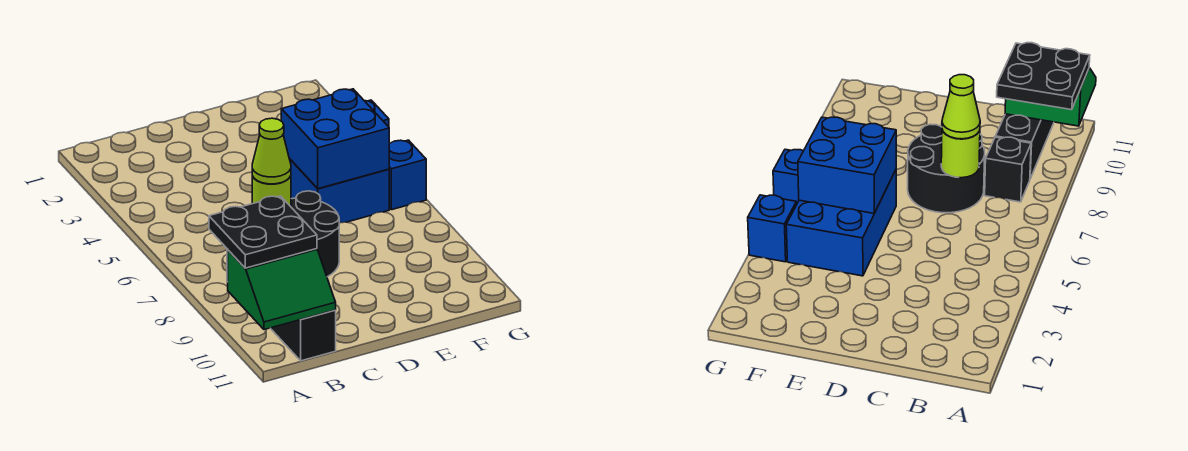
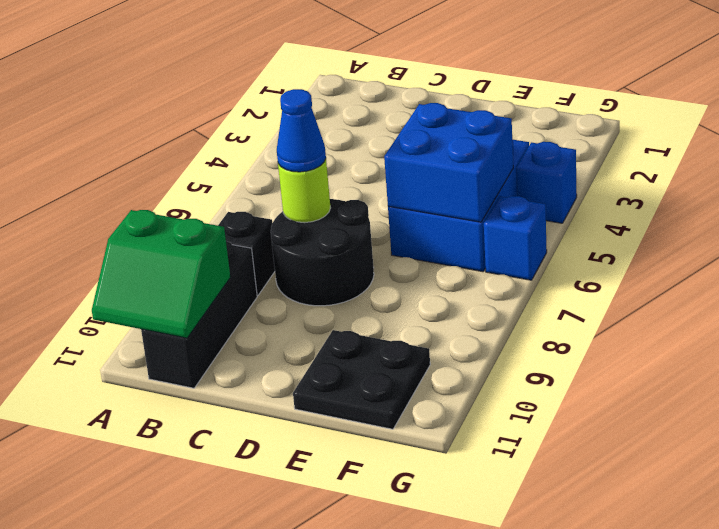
black plate A9:B10 level 3 -> black plate E10:F11 level 1
lime cone C7 level 3 -> blue cone C7 level 3

